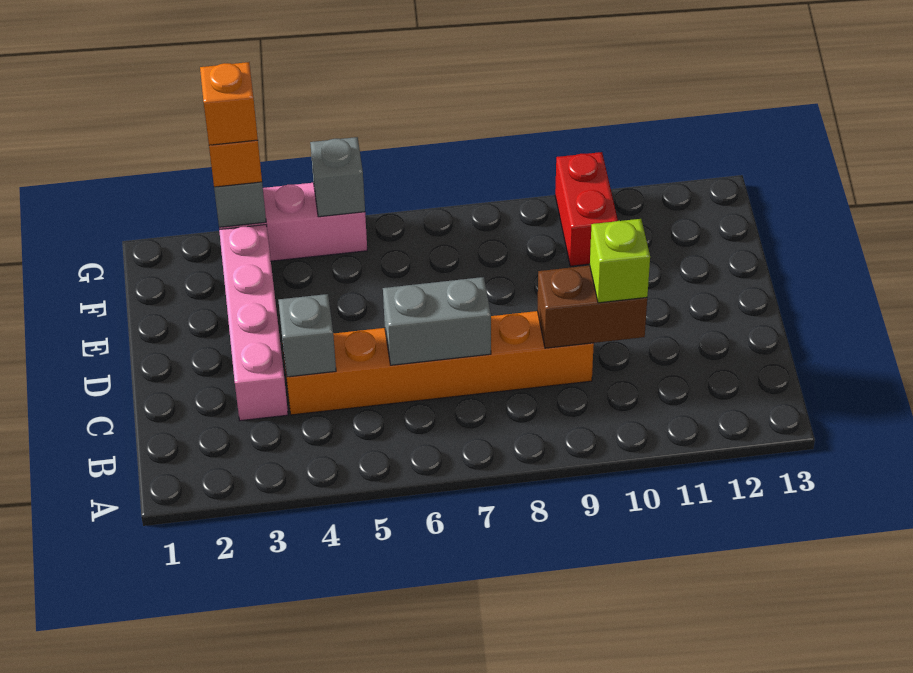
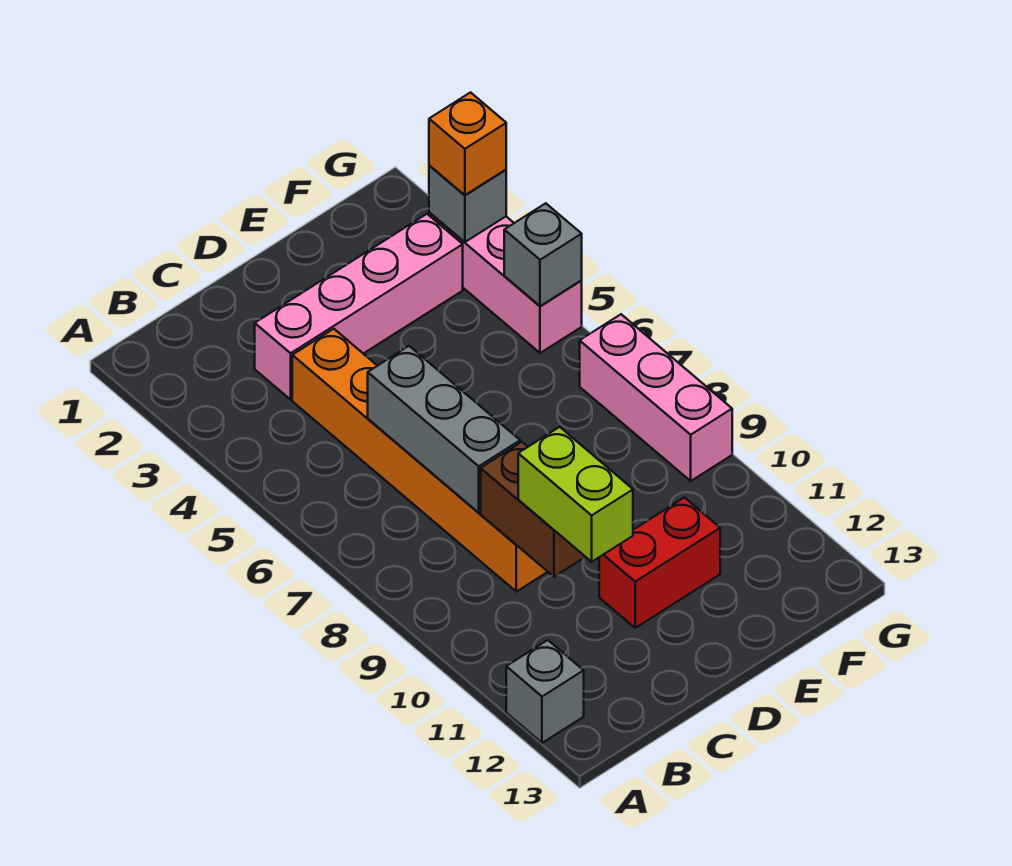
grey brick C4 level 2 -> grey brick A12 level 1
grey brick C6:C7 level 2 -> grey brick C6:C8 level 2
lime brick C10 level 3 -> lime brick C10:C11 level 3
red brick F10:G10 level 1 -> red brick D11:E11 level 1
orange brick G3 level 4 -> none
none -> pink brick G7:G9 level 1

